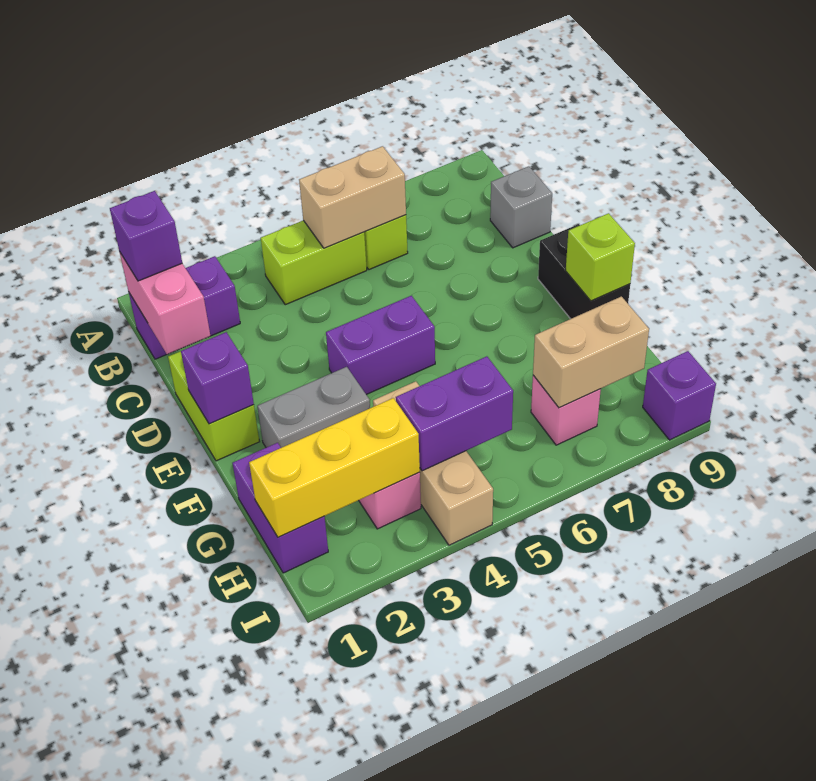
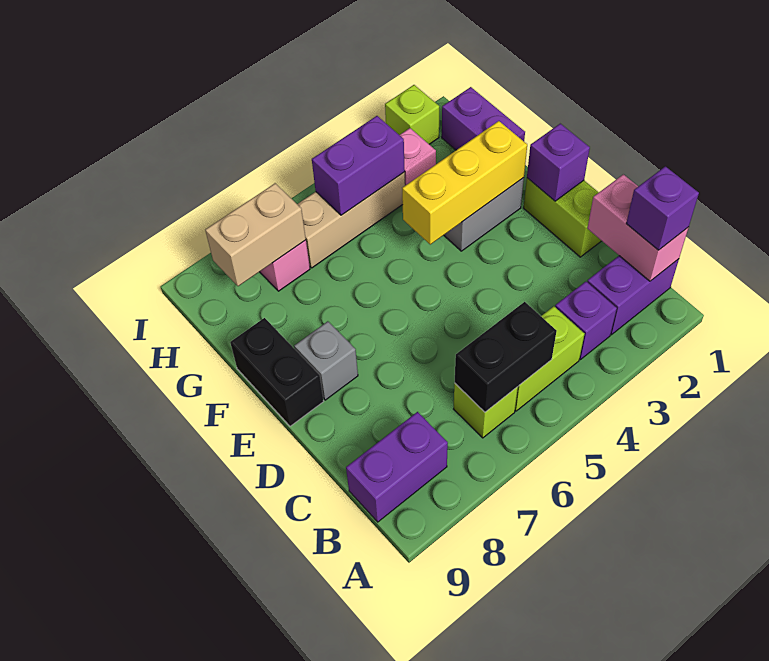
tan brick B5:B6 level 2 -> black brick B5:B6 level 2
grey brick C9 level 1 -> grey brick E8 level 1
purple brick E4:E5 level 1 -> purple brick B8:B9 level 1
lime brick F9 level 2 -> lime brick I2 level 1
tan brick G4:I4 level 1 -> tan brick H4:H6 level 1
yellow brick H1:H3 level 2 -> yellow brick F2:F4 level 2
purple brick I9 level 1 -> purple brick B3 level 1

